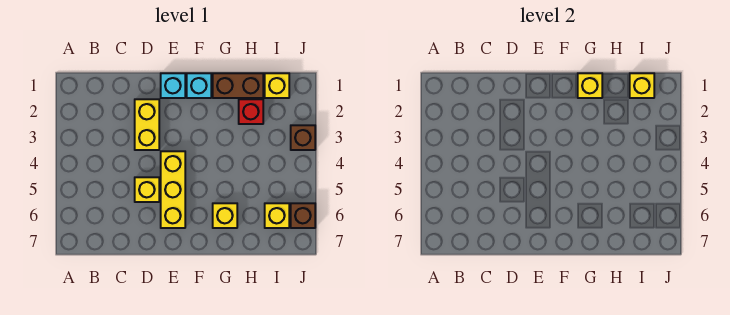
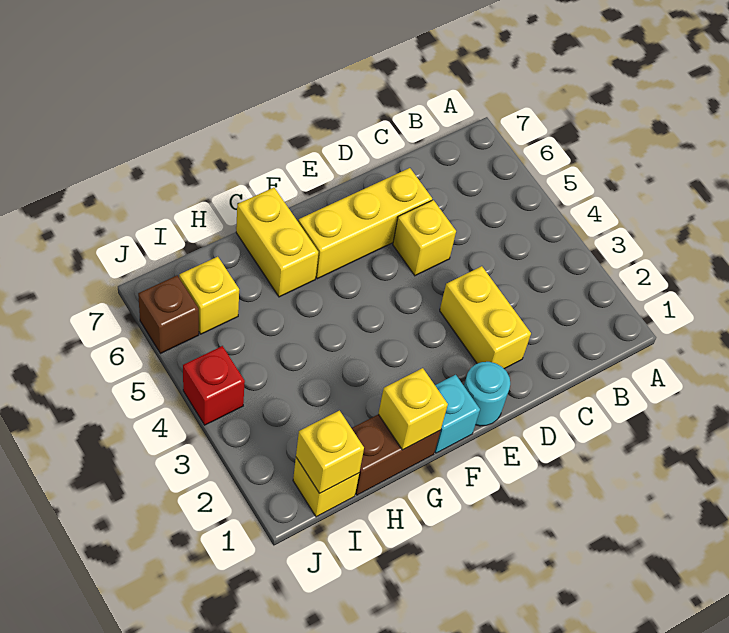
cyan brick E1 level 1 -> cyan round brick E1 level 1
yellow brick E4:E6 level 1 -> yellow brick D6:F6 level 1
yellow brick G6 level 1 -> yellow brick G6:G7 level 1
red brick H2 level 1 -> red brick J4 level 1
brown brick J3 level 1 -> none

